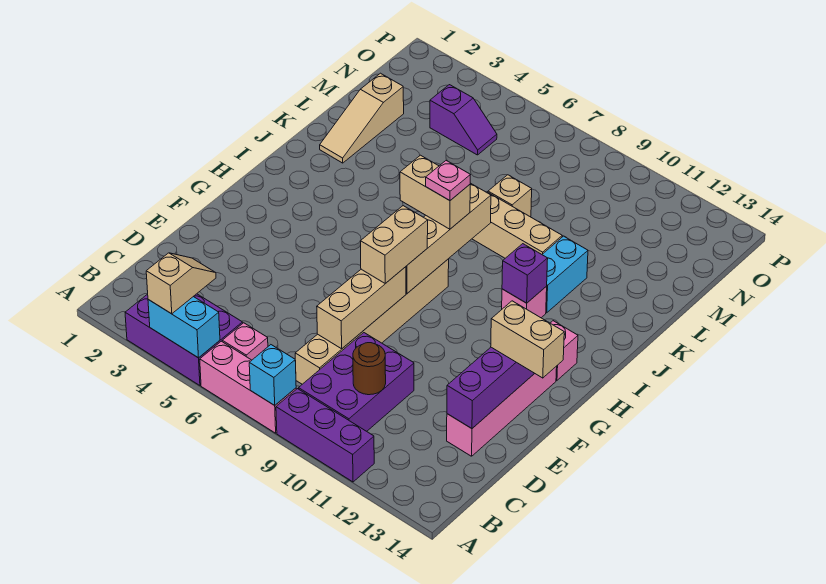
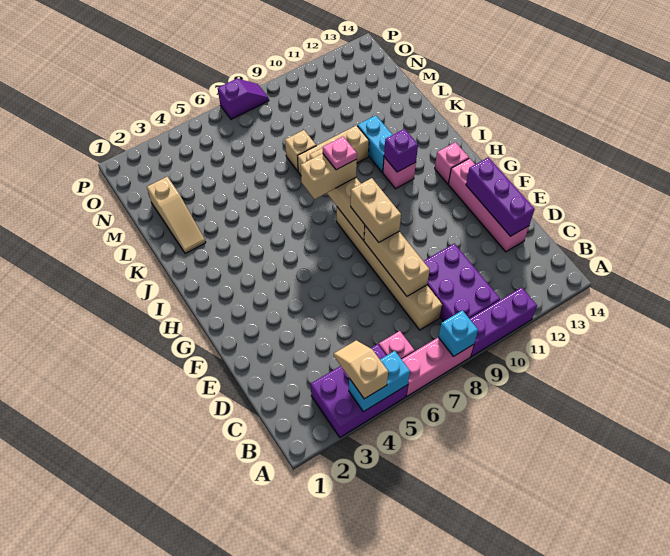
brown round brick C10 level 2 -> none
tan brick F13:F14 level 3 -> none
purple slope N4:N5 level 1 top 4 -> purple slope P7:P8 level 1 top 7

